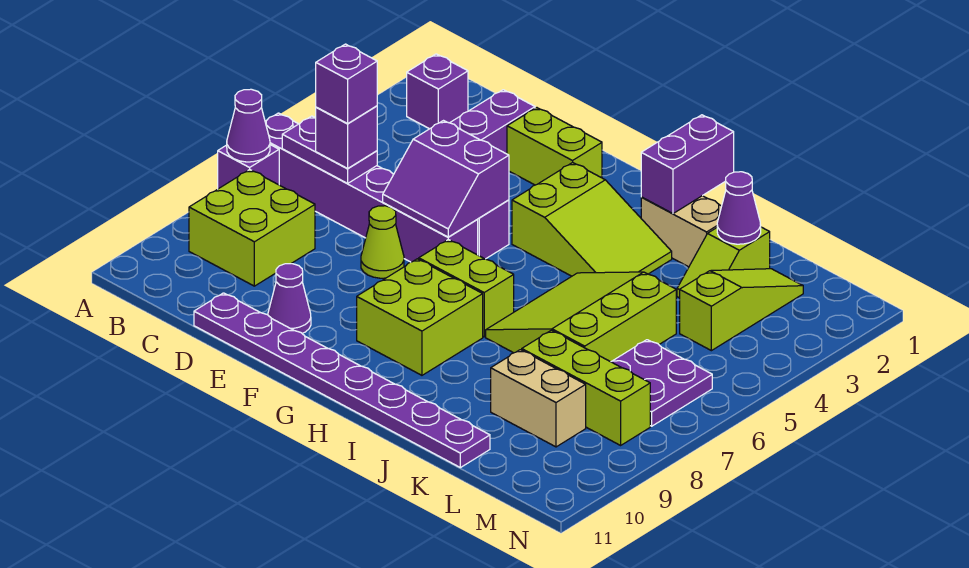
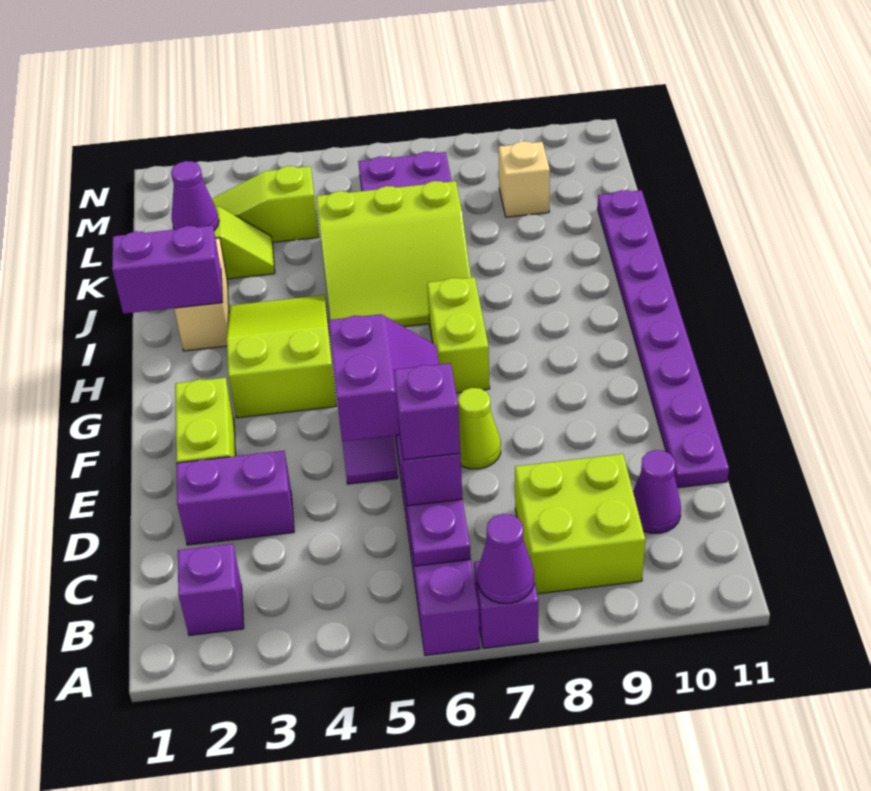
purple cone E10 level 1 -> purple cone C10 level 1
lime brick G8:H9 level 1 -> none
lime brick K8:M8 level 1 -> none
tan brick K9:L9 level 1 -> tan brick L9 level 1

